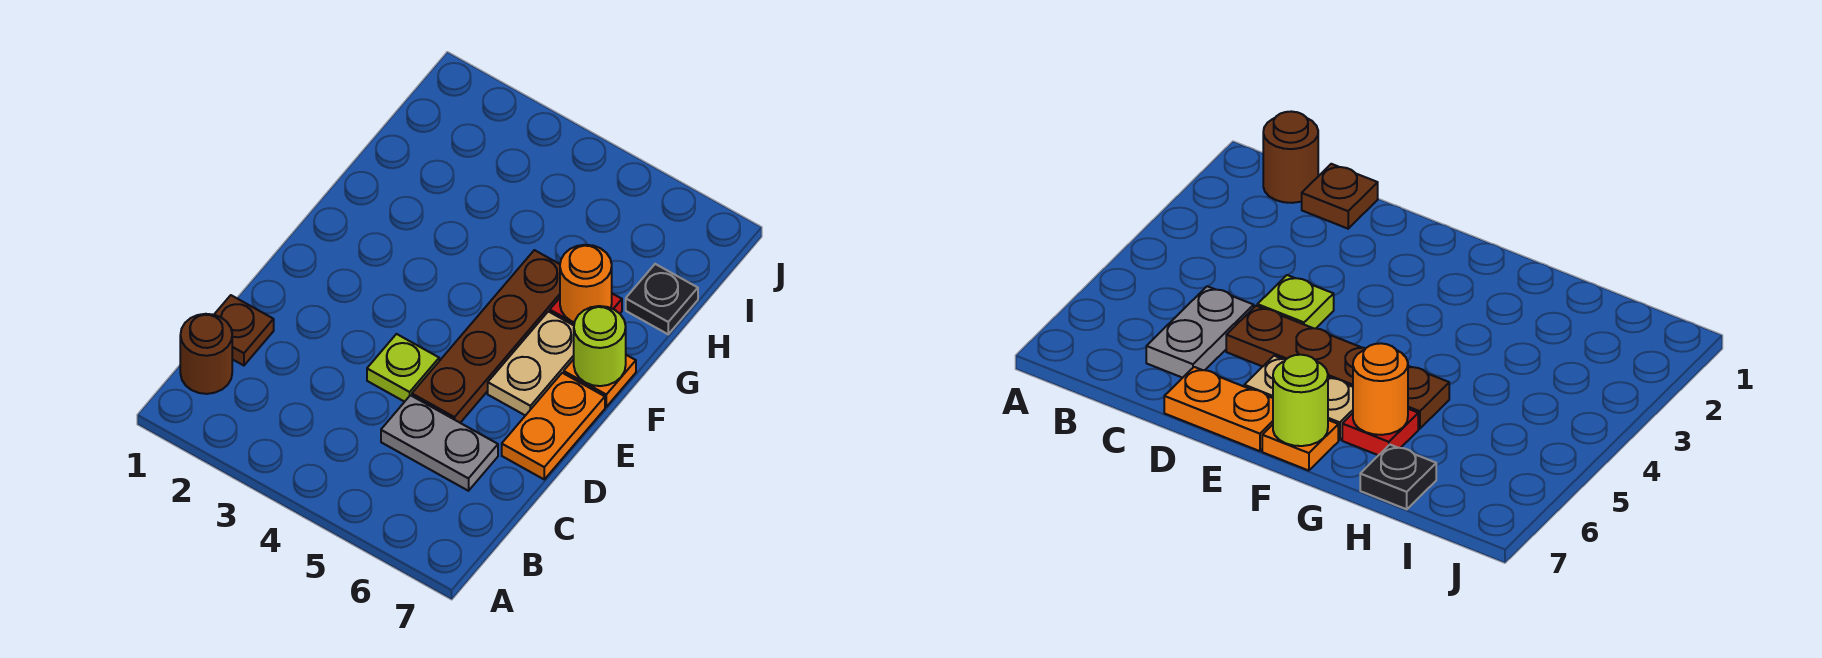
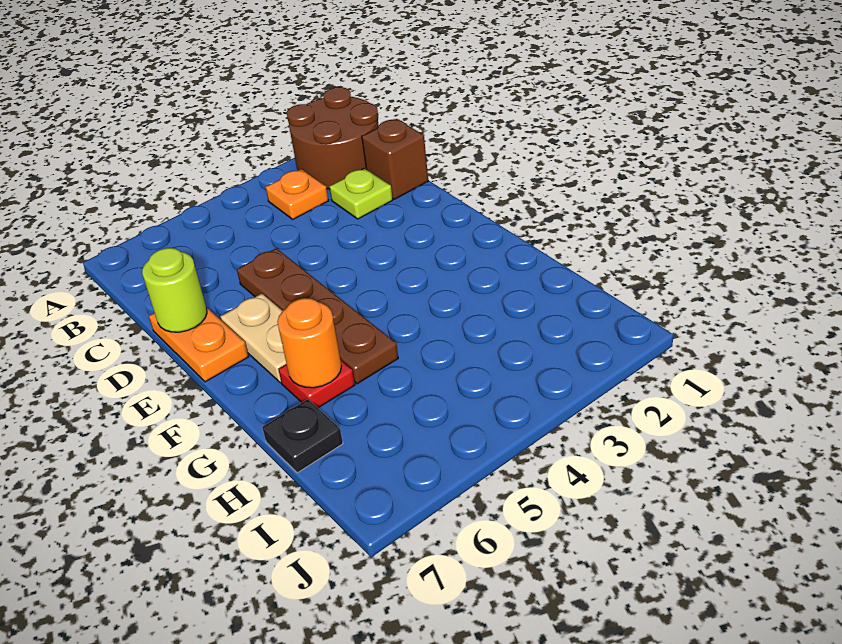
brown round brick B1 level 1 -> brown round brick A1:B2 level 1
brown plate C1 level 1 -> brown brick C1 level 1
grey plate C5:C6 level 1 -> none
lime plate D4 level 1 -> lime plate C2 level 1
orange plate F7 level 1 -> orange plate B3 level 1
lime round brick F7 level 2 -> lime round brick D7 level 2

